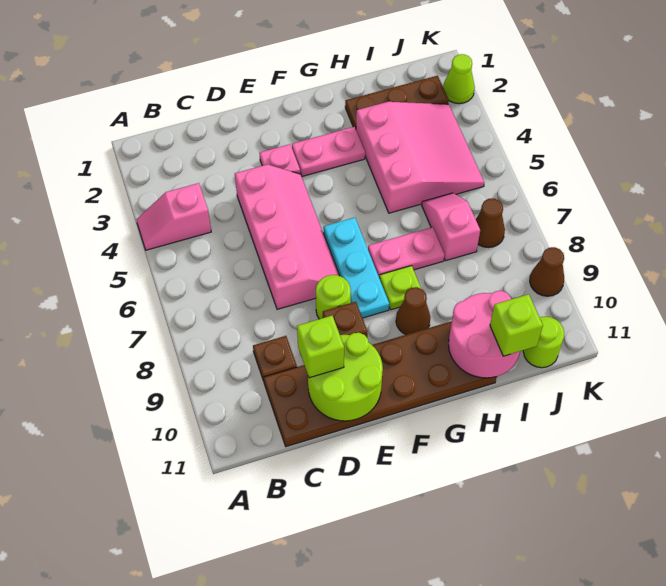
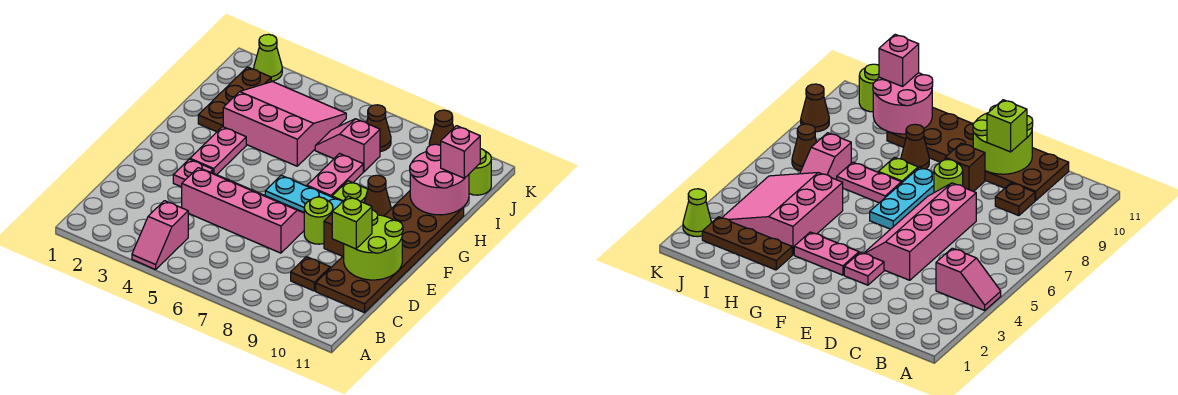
lime brick I11 level 3 -> pink brick I11 level 3

